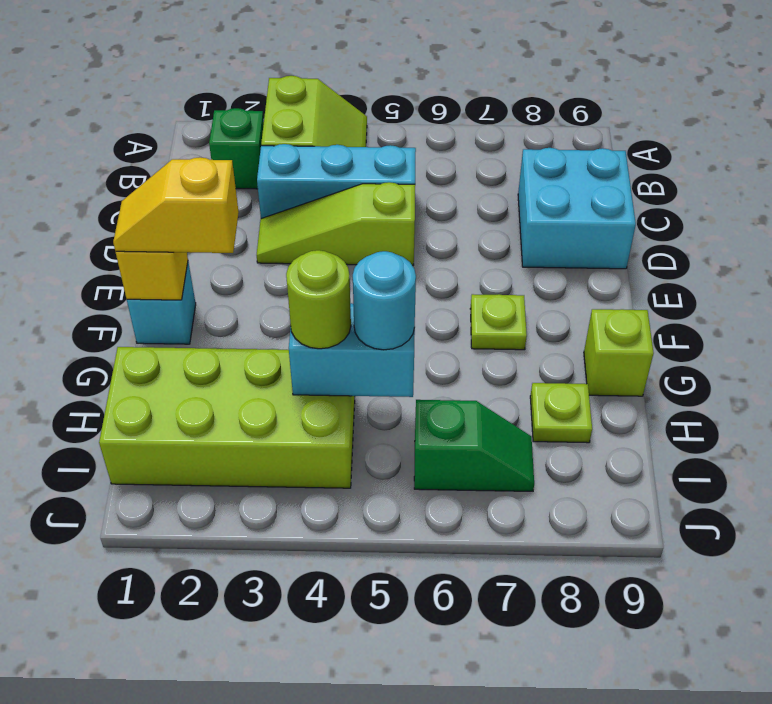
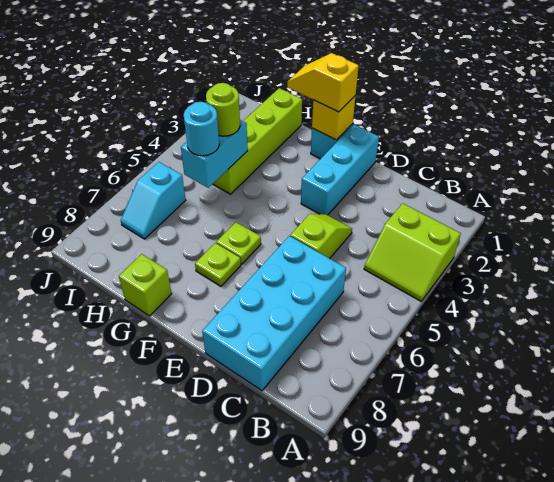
green brick B2 level 1 -> none
cyan brick C3:C5 level 1 -> cyan brick E1:E3 level 1
cyan brick C8:D9 level 1 -> cyan brick C6:D9 level 1
lime slope D3:D5 level 1 top 5 -> lime slope D4:D5 level 1 top 5
yellow slope F1:F2 level 3 top 2 -> yellow slope F1:G1 level 3 top F
lime brick H1:I4 level 1 -> lime brick H1:H4 level 1
lime plate H8 level 1 -> lime plate F6 level 1
green slope I6:I7 level 1 top 6 -> cyan slope I6:I7 level 1 top 6

